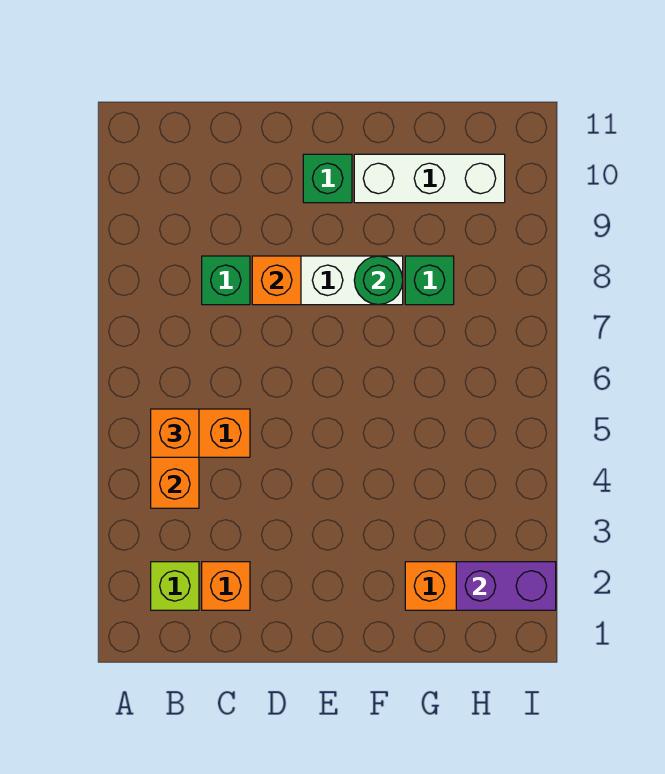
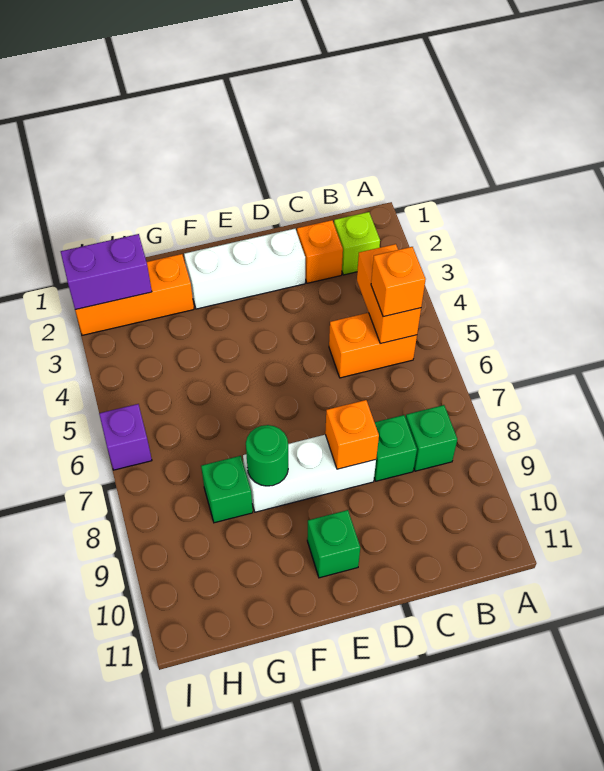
none -> green brick B8 level 1
white brick F10:H10 level 1 -> white brick D2:F2 level 1
none -> purple brick I6 level 1

